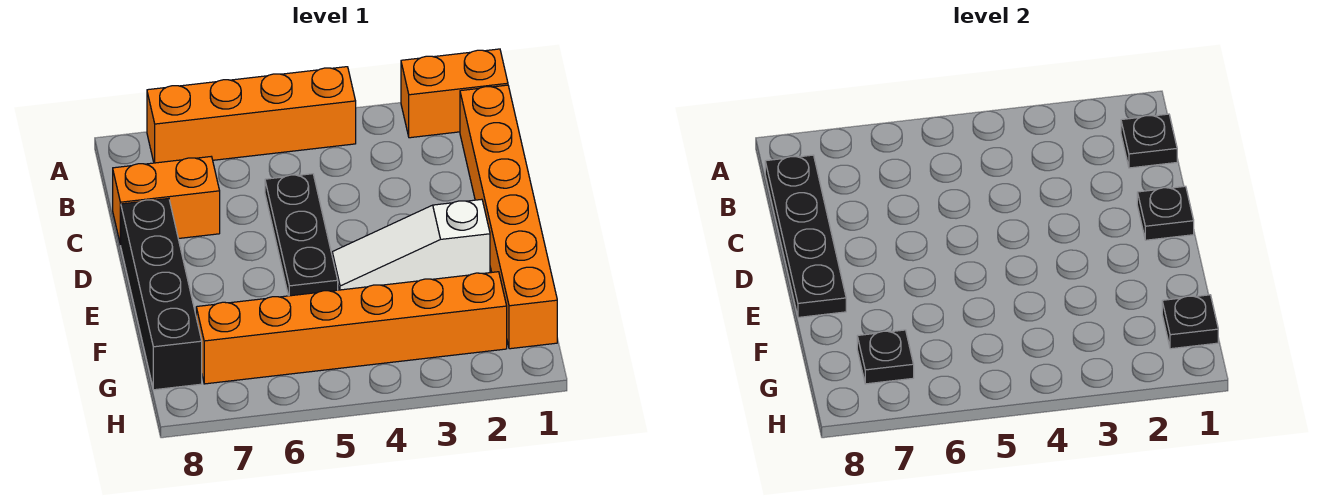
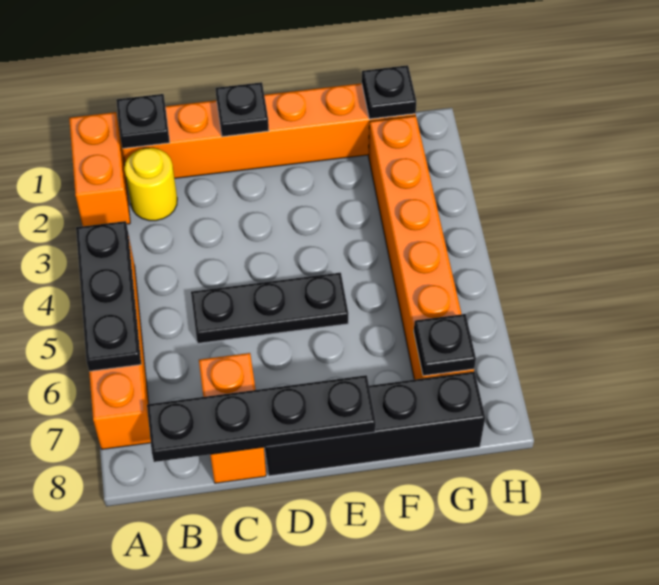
none -> black plate A4:A6 level 2
none -> yellow round brick B2 level 1
white slope E2:E4 level 1 top 2 -> none

